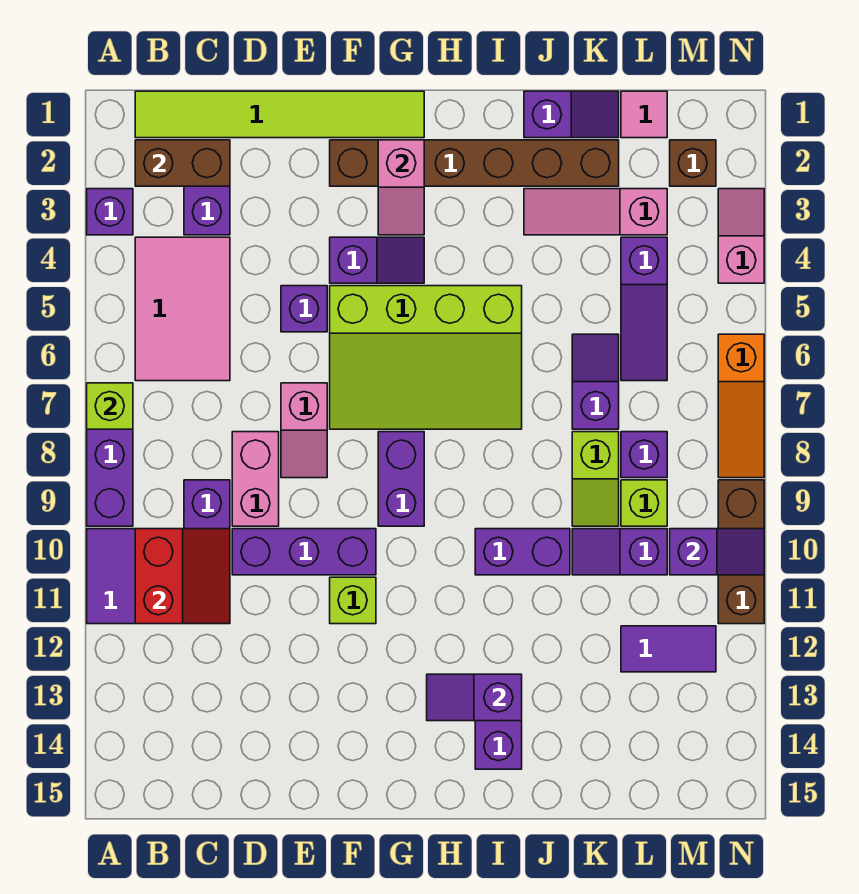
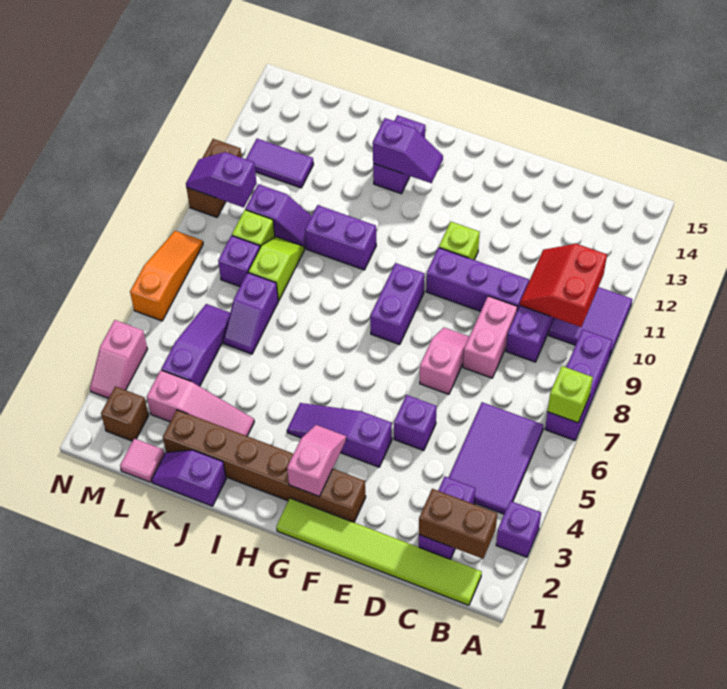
pink tile B4:C6 level 1 -> purple tile B4:C6 level 1
purple slope F4:G4 level 1 top F -> purple slope F4:H4 level 1 top F
lime slope F5:I7 level 1 top 5 -> none
brown brick N9:N11 level 1 -> brown brick N10:N11 level 1

